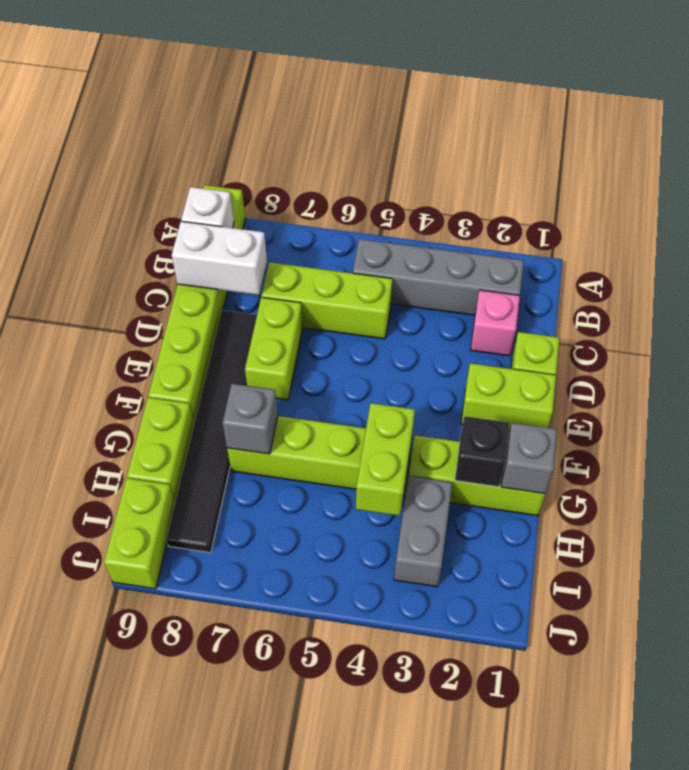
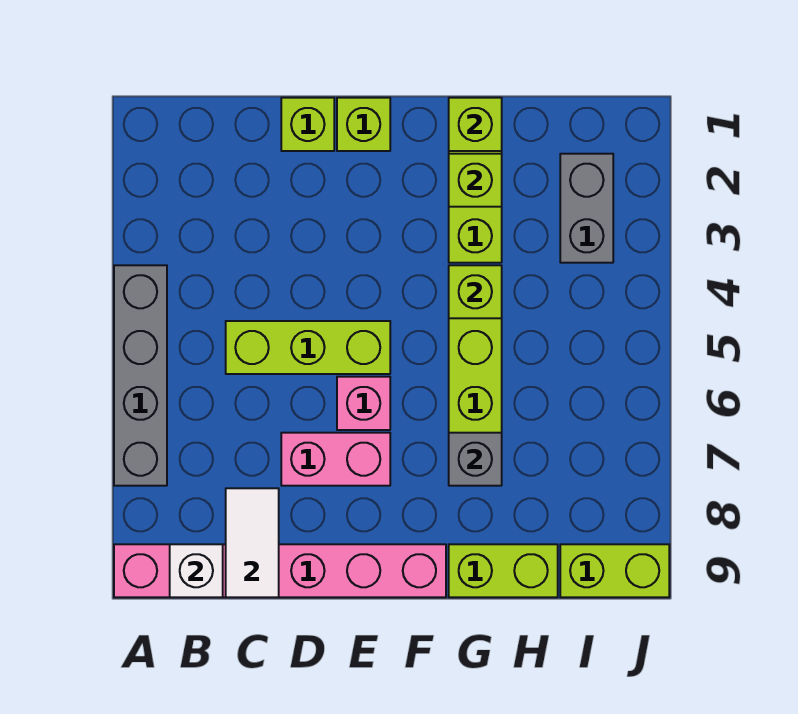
lime brick A9:F9 level 1 -> pink brick A9:F9 level 1
grey brick B2:B5 level 1 -> grey brick A4:A7 level 1
pink brick C2 level 1 -> pink brick E6 level 1
lime brick C5:C7 level 1 -> lime brick C5:E5 level 1
white brick C8:C9 level 2 -> white tile C8:C9 level 2
lime brick D7:E7 level 1 -> pink brick D7:E7 level 1
black tile D8:I8 level 1 -> none
lime brick E1:E2 level 1 -> lime brick E1 level 1
grey brick G1 level 2 -> lime brick G1 level 2
black brick G2 level 2 -> lime brick G2 level 2
lime brick G4:H4 level 2 -> lime brick G4 level 2
grey brick H3:I3 level 1 -> grey brick I2:I3 level 1

